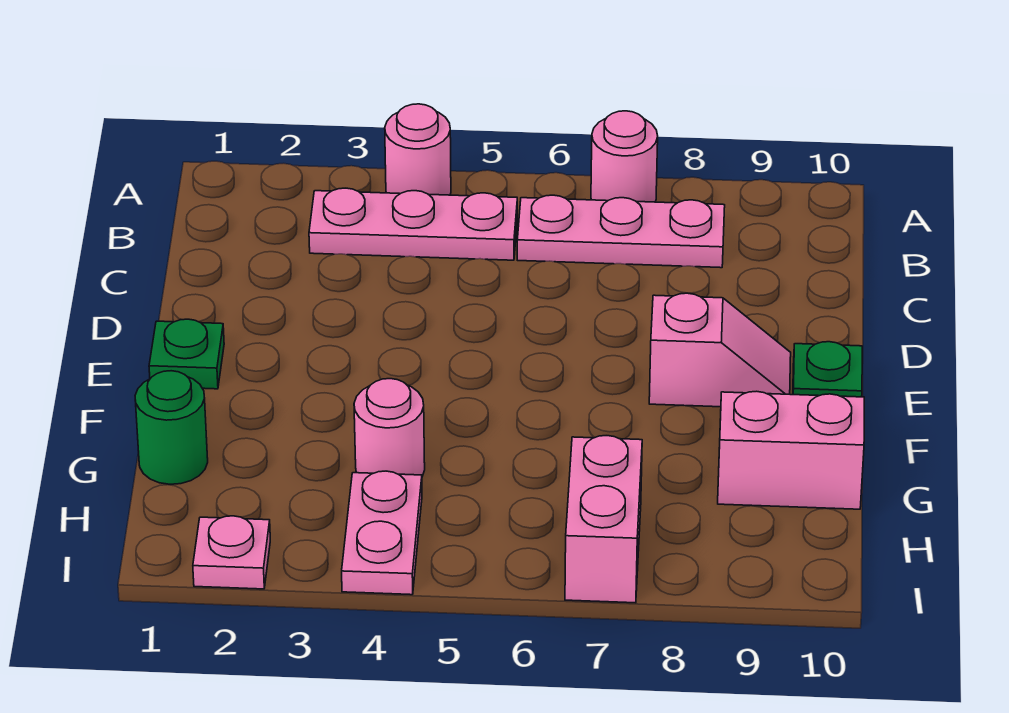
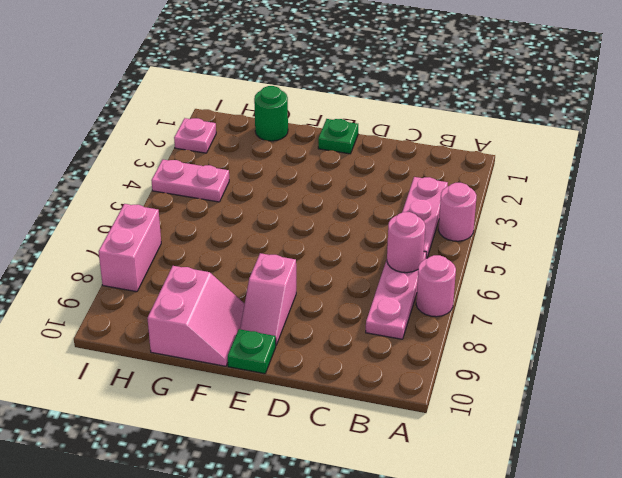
pink round brick G4 level 1 -> pink round brick B6 level 2
pink brick H7:I7 level 1 -> pink brick I7:I8 level 1

